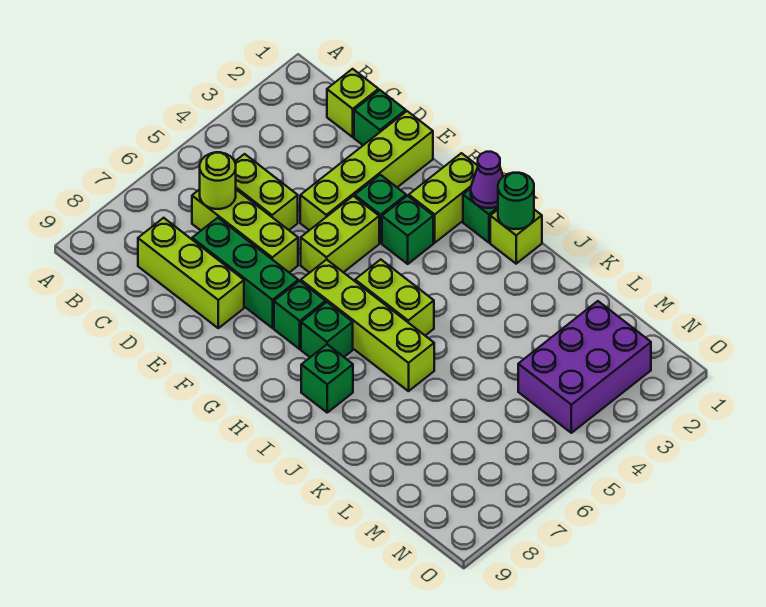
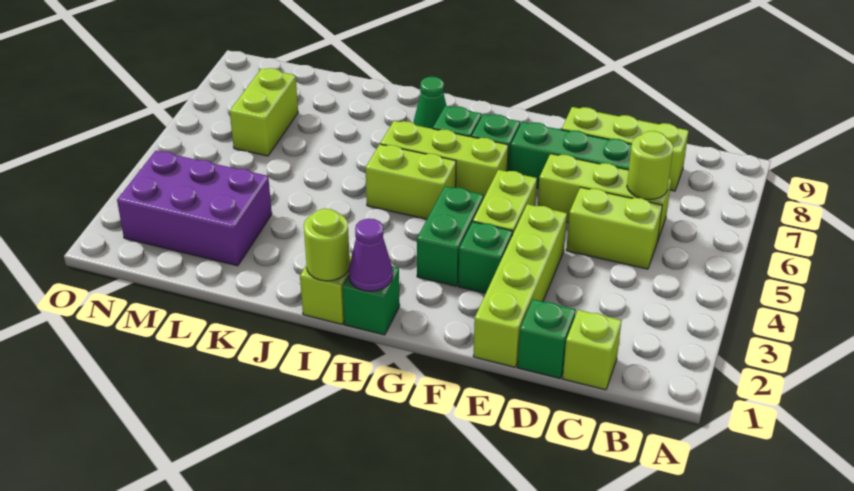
lime brick G1:G2 level 1 -> lime brick M6:M7 level 1
green brick G3 level 1 -> green brick G3:G4 level 1
lime brick G6:J6 level 1 -> lime brick G6:I6 level 1
green round brick I1 level 2 -> lime round brick I1 level 2
green brick I8 level 1 -> green cone I8 level 1
purple brick M2:N4 level 1 -> purple brick L2:N3 level 1

